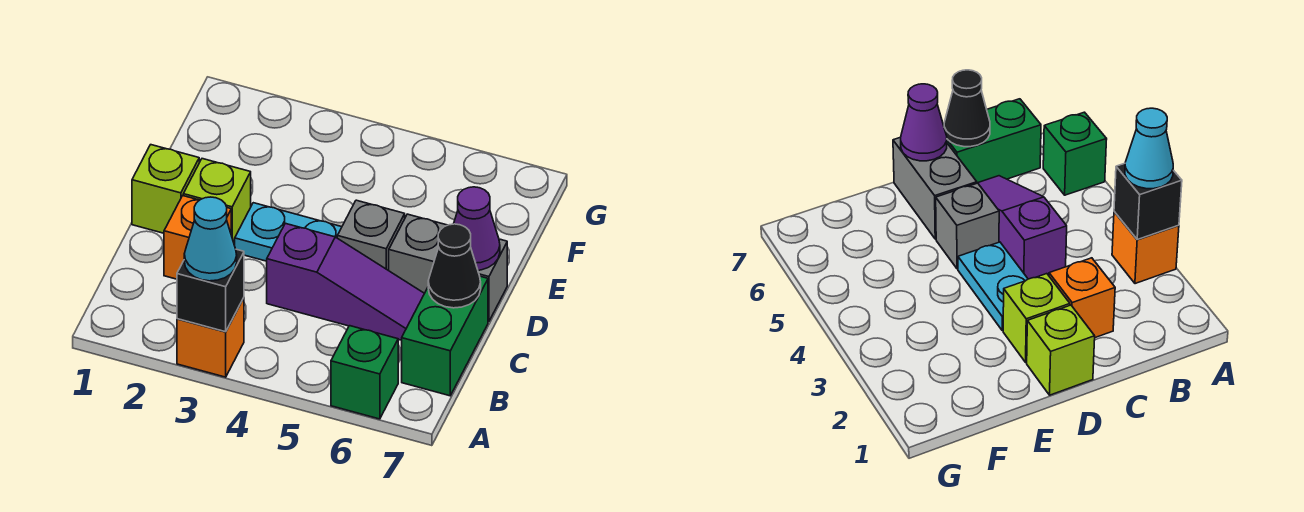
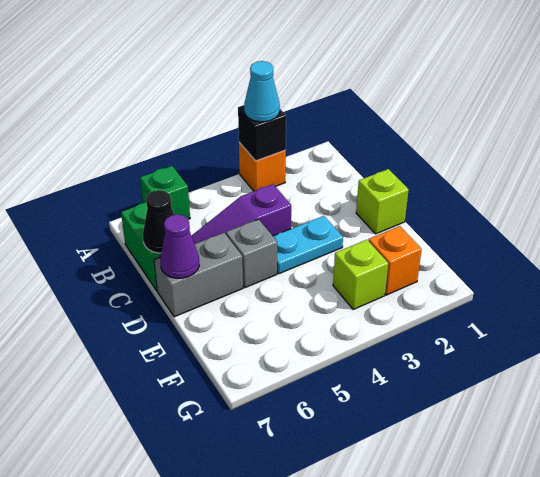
orange brick C2 level 1 -> orange brick F2 level 1
lime brick D2 level 1 -> lime brick F3 level 1

